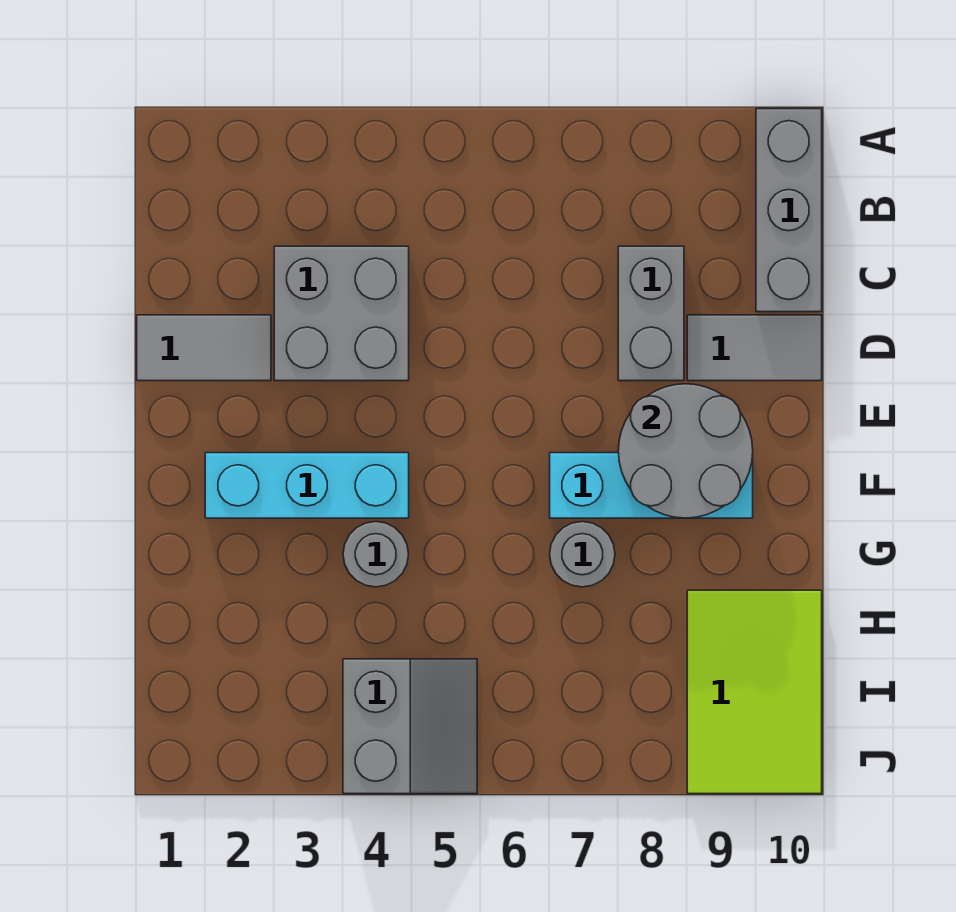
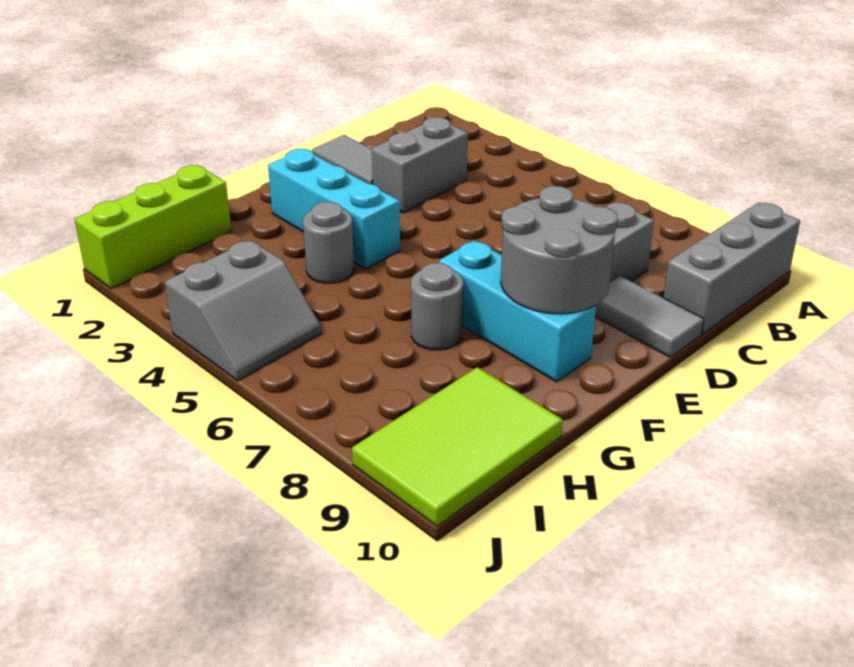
grey brick C3:D4 level 1 -> grey brick C3:D3 level 1
none -> lime brick H1:J1 level 1

